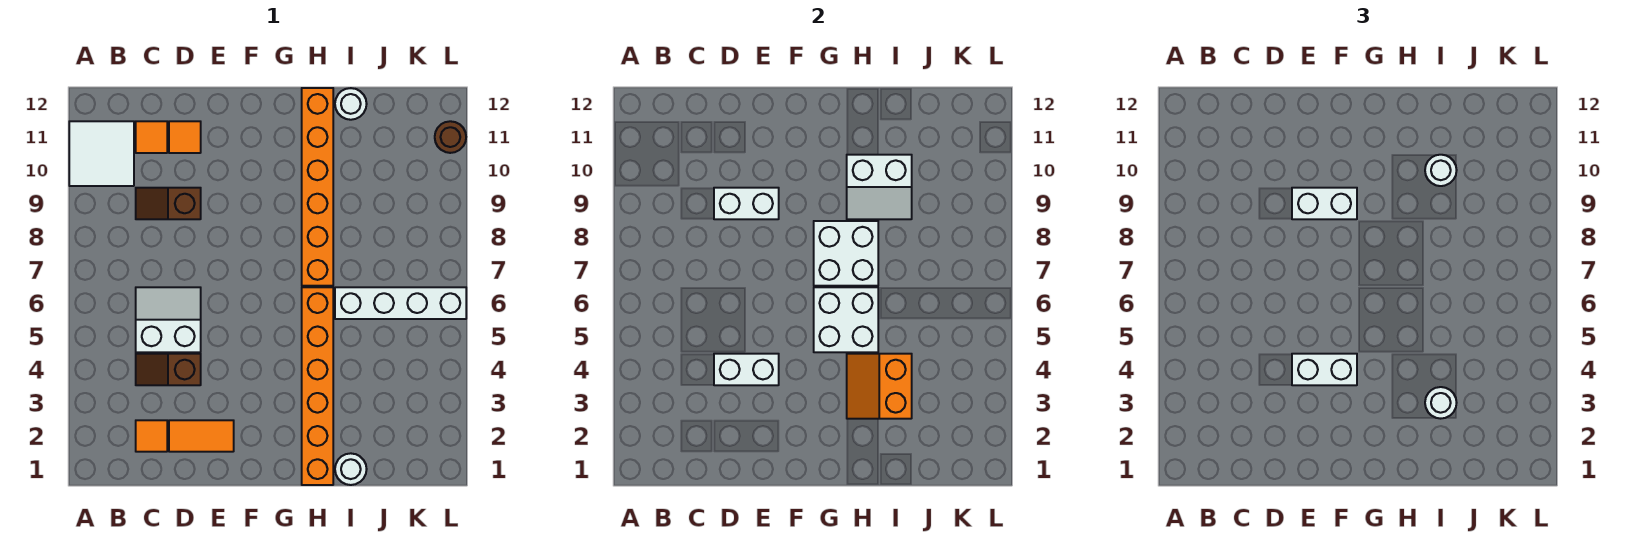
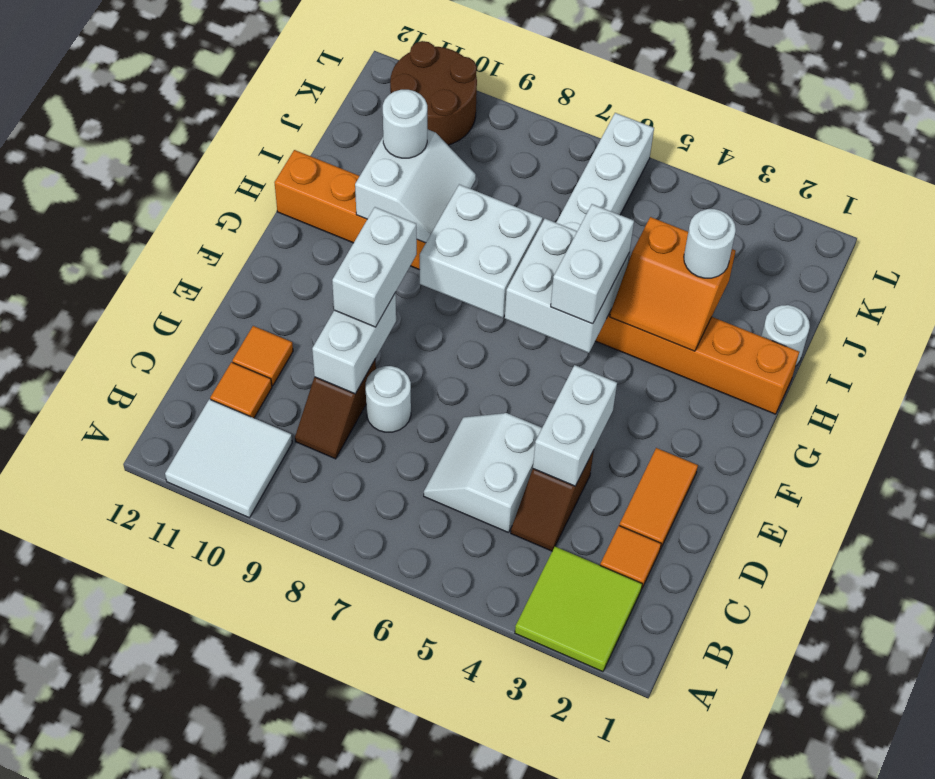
none -> lime tile A2:B3 level 1
white brick E4:F4 level 3 -> white brick G5:H5 level 3
white round brick I12 level 1 -> white round brick D8 level 1
brown round brick L11 level 1 -> brown round brick K10:L11 level 1

